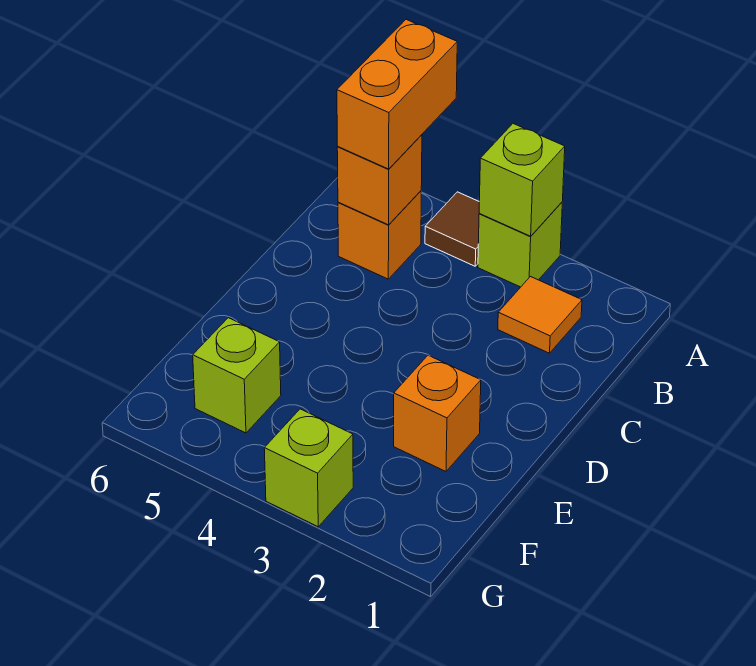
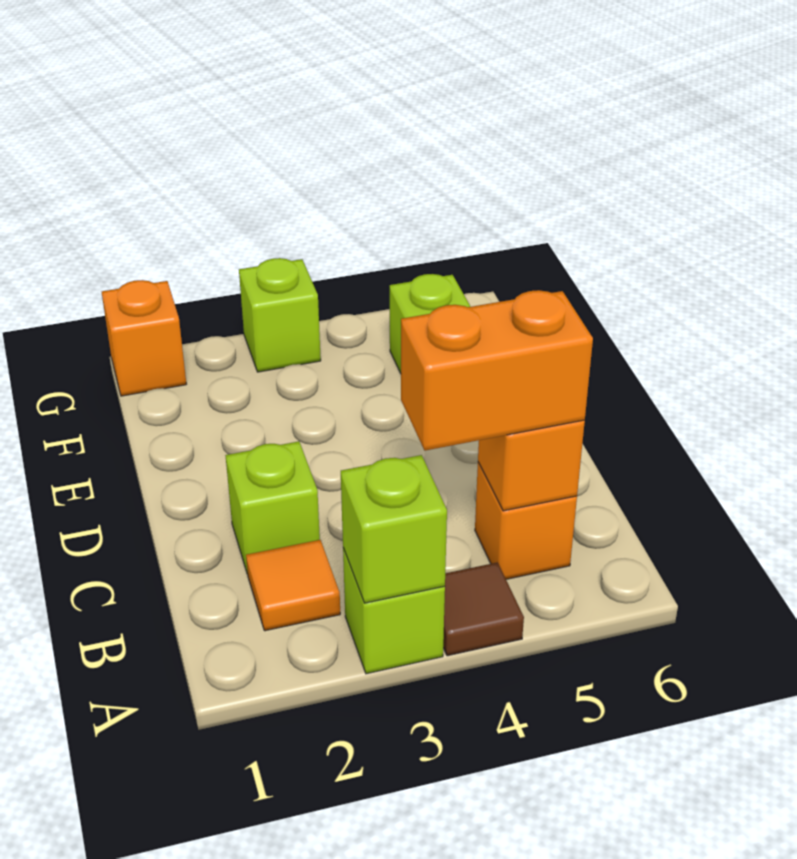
orange brick A5:B5 level 3 -> orange brick B4:B5 level 3
none -> lime brick C2 level 1
orange brick E2 level 1 -> orange brick G1 level 1

